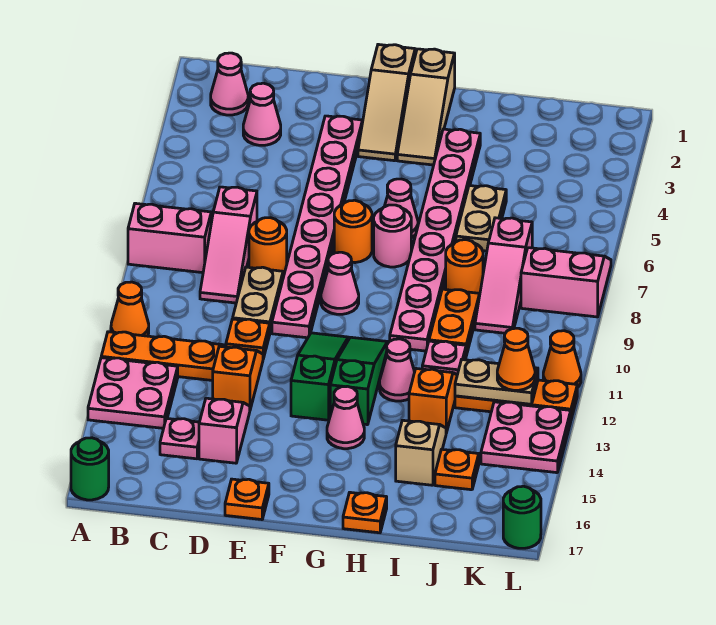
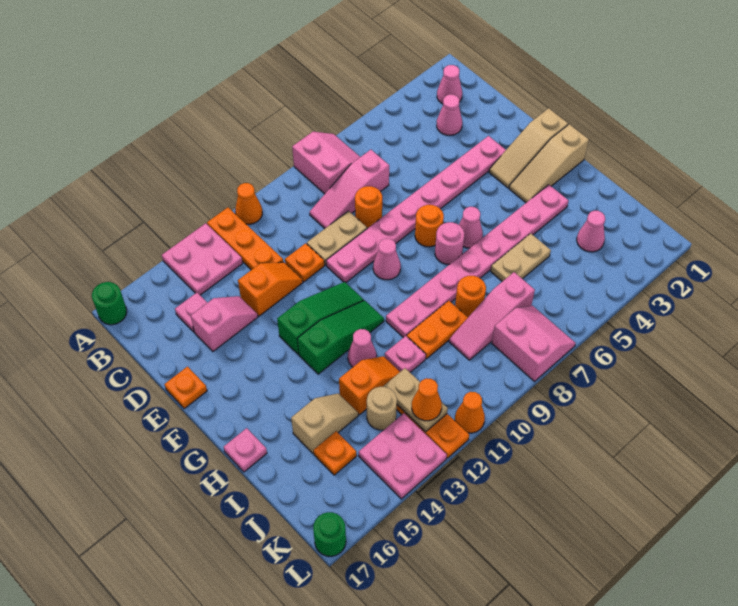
pink cone G14 level 1 -> pink cone J3 level 1
orange plate H17 level 1 -> pink plate H17 level 1
none -> tan round brick J13 level 1

